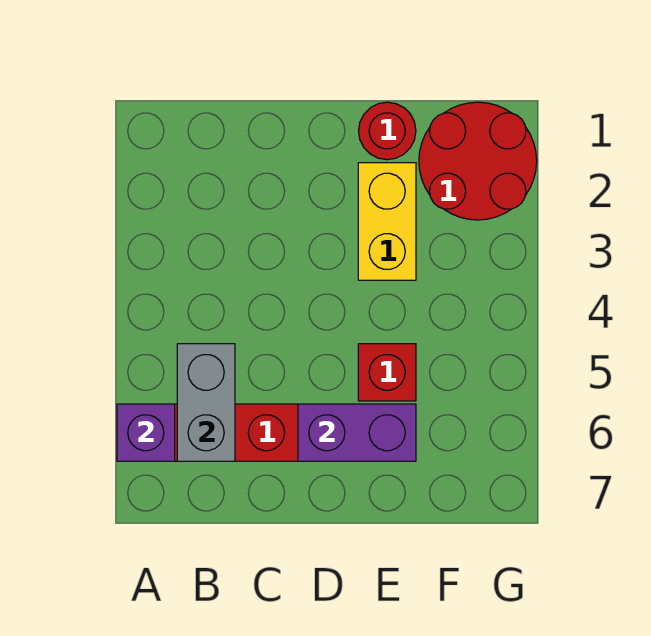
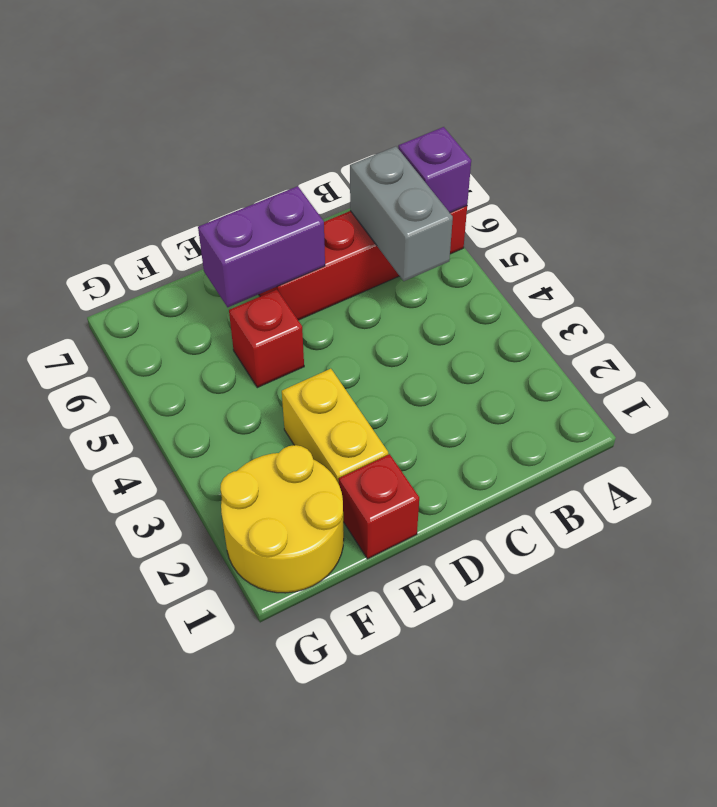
red round brick E1 level 1 -> red brick E1 level 1
red round brick F1:G2 level 1 -> yellow round brick F1:G2 level 1

